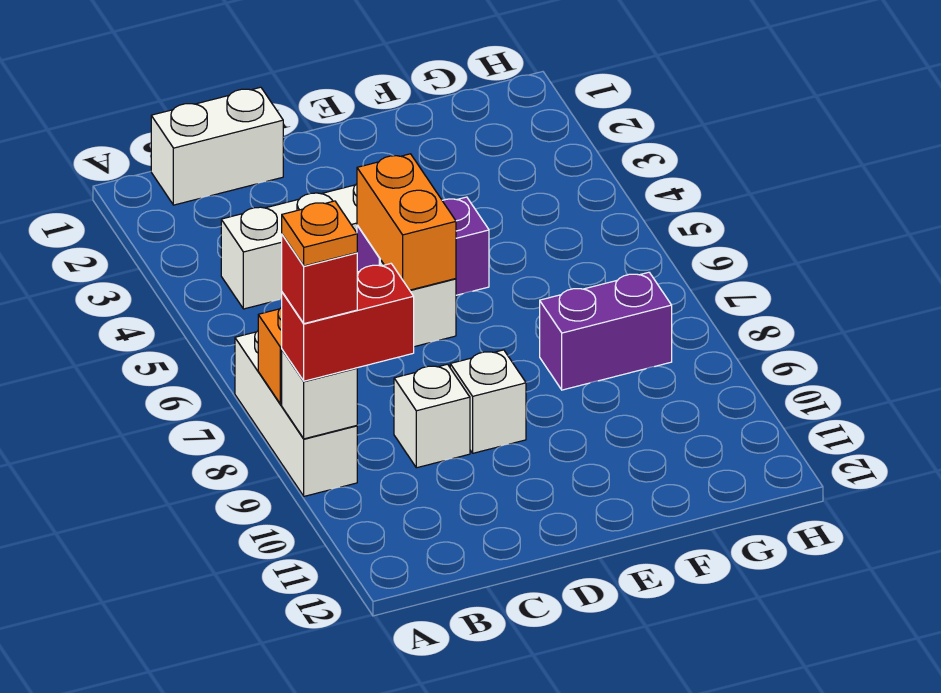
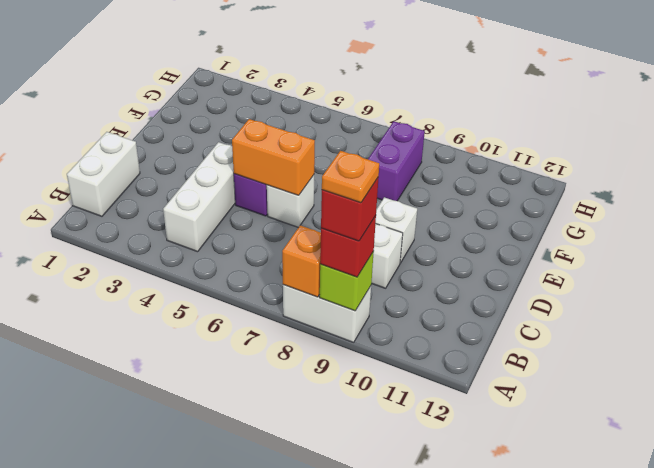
white brick A7:A9 level 1 -> white brick A8:A9 level 1
white brick A9 level 2 -> lime brick A9 level 2
red brick A9:B9 level 3 -> red brick A9 level 3

